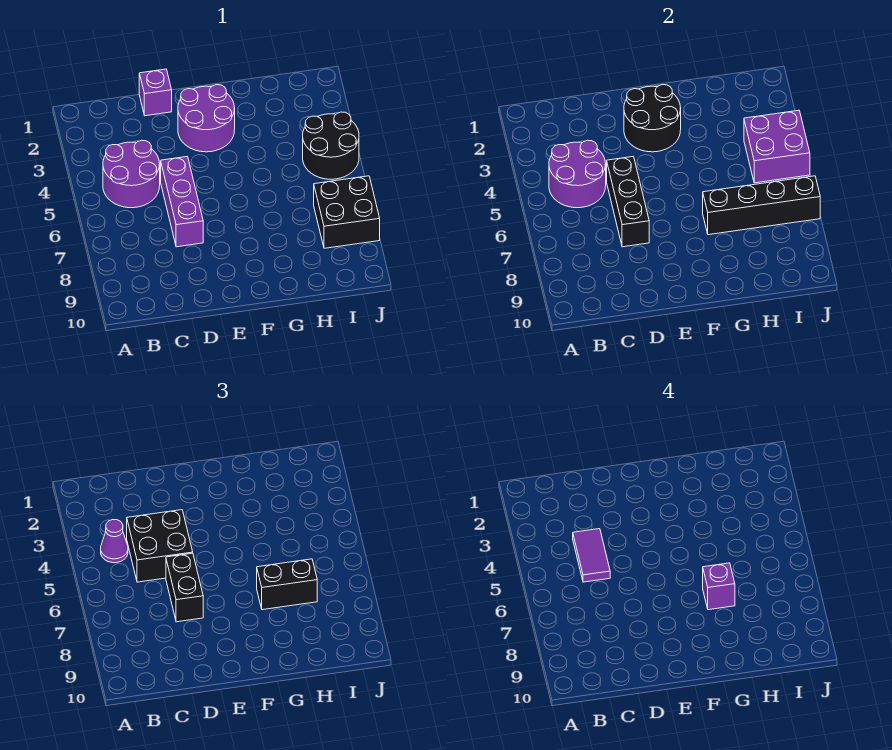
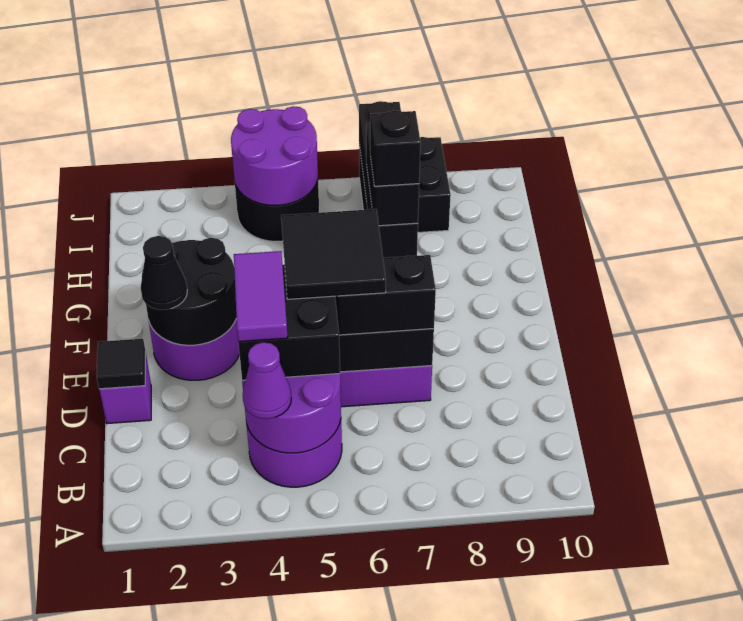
purple tile C4:C5 level 4 -> purple tile C4:D4 level 4
none -> black tile D1 level 2
none -> black tile D5:E6 level 4
none -> black cone E2 level 3
purple brick G7 level 4 -> black brick G7 level 4
purple brick I4:J5 level 2 -> purple round brick I4:J5 level 2

